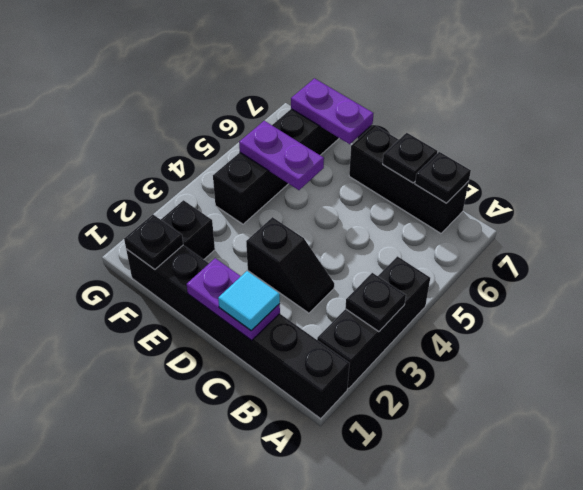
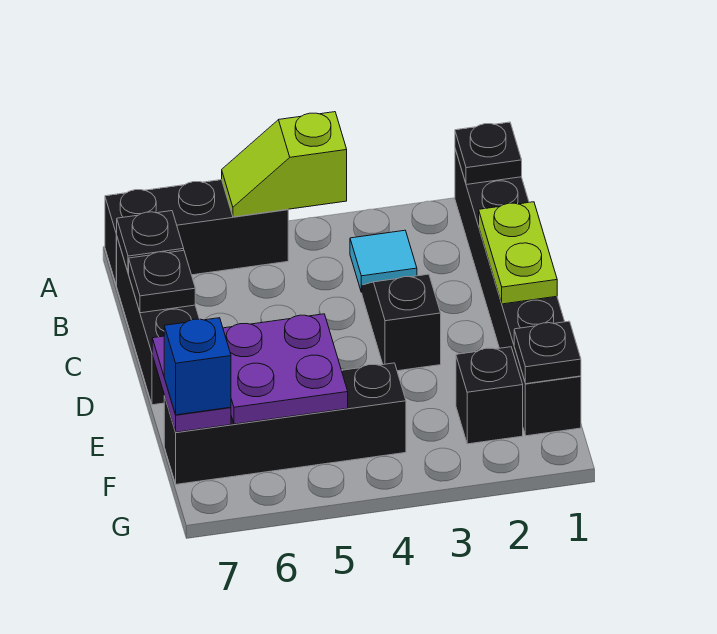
black brick A2:A4 level 1 -> black brick A5:A7 level 1
black plate A3 level 2 -> black plate A1 level 2
none -> lime slope A4:A5 level 2 top 4
purple plate C1:D1 level 2 -> lime plate C1:D1 level 2
cyan tile C1 level 3 -> cyan tile B3 level 1
purple plate E5:F5 level 2 -> purple plate E5:F6 level 2
none -> blue brick F7 level 3

